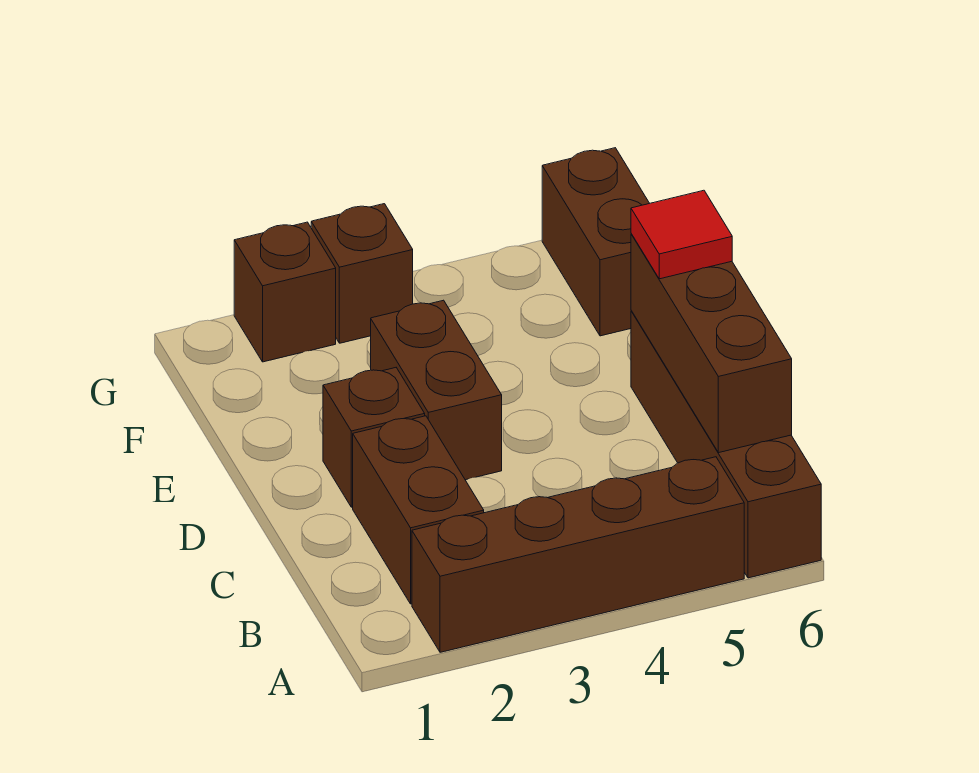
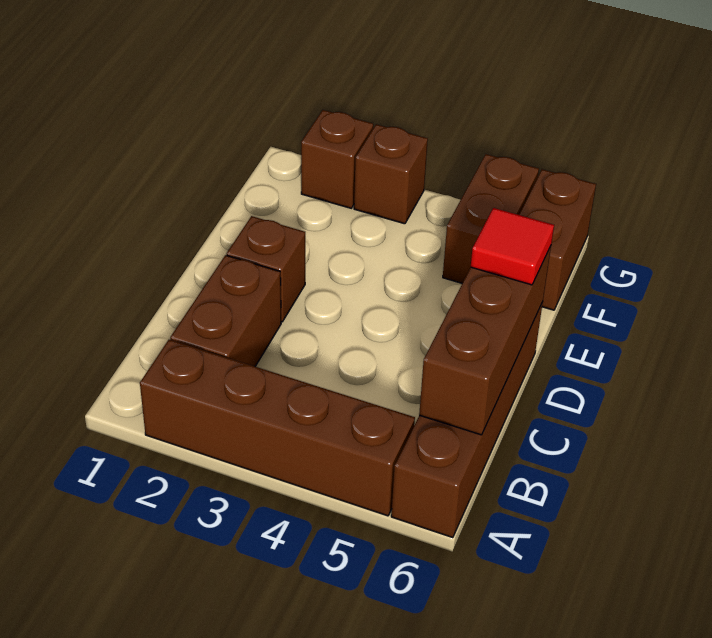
brown brick D3:E3 level 1 -> brown brick F5:G5 level 1

